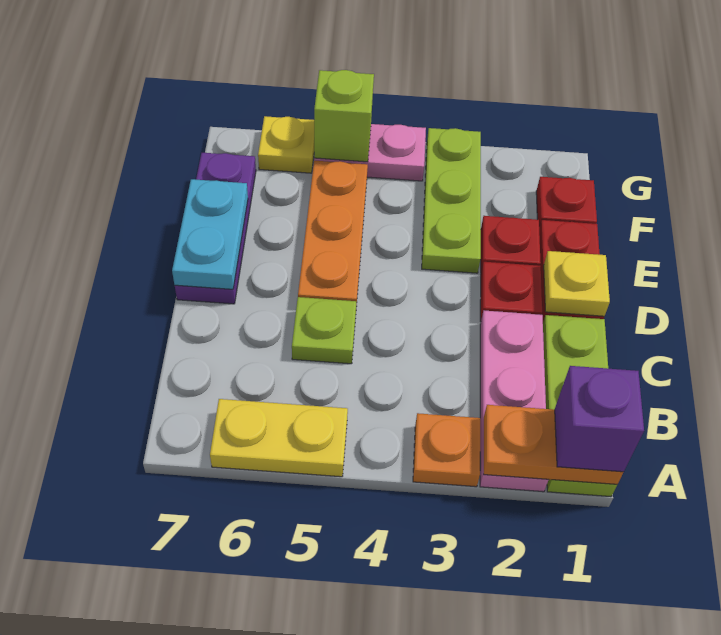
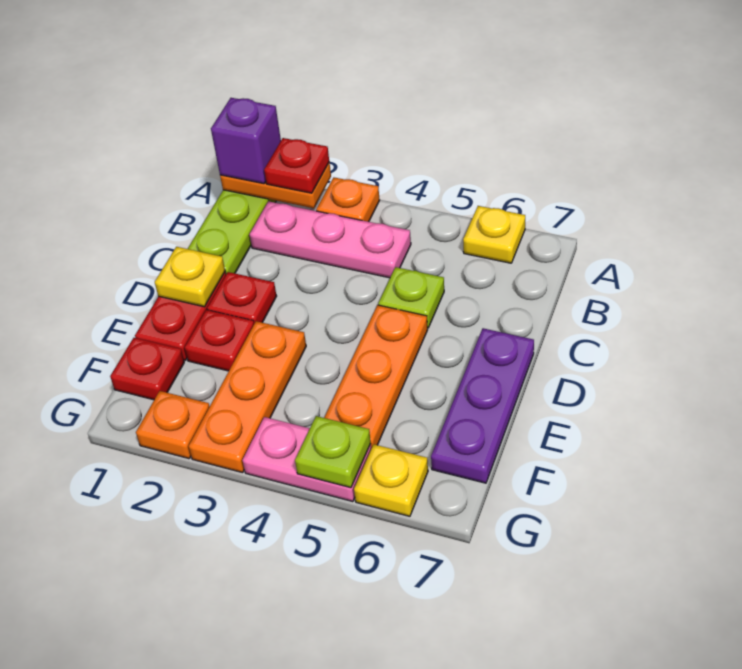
pink plate A2:C2 level 1 -> pink plate B2:B4 level 1
none -> red plate A2 level 3
yellow plate A5:A6 level 1 -> yellow plate A6 level 1
cyan plate D7:E7 level 2 -> none
lime plate E3:G3 level 1 -> orange plate E3:G3 level 1
none -> orange plate G2 level 1
lime brick G5 level 2 -> lime plate G5 level 2

